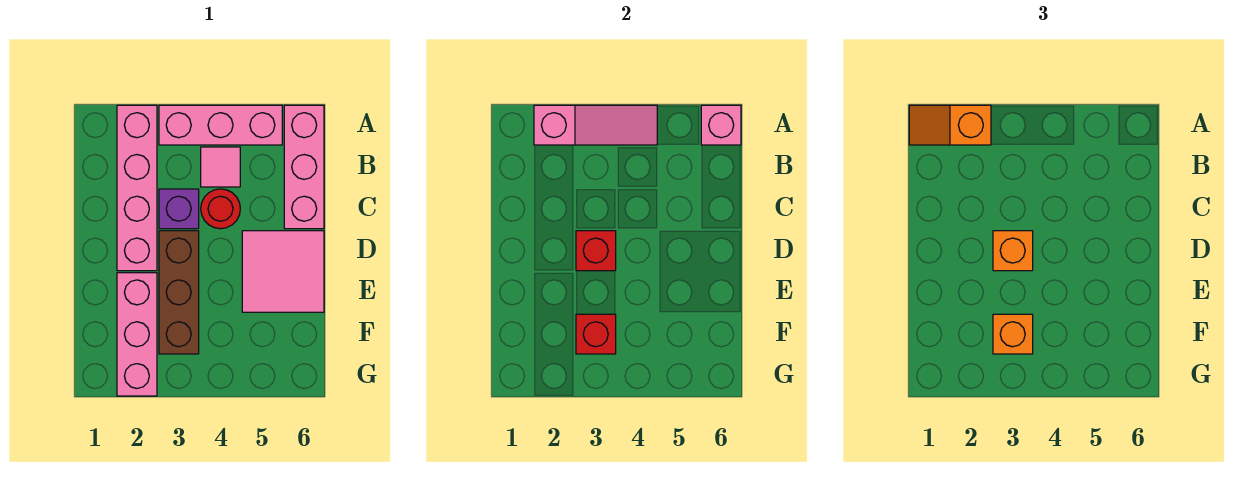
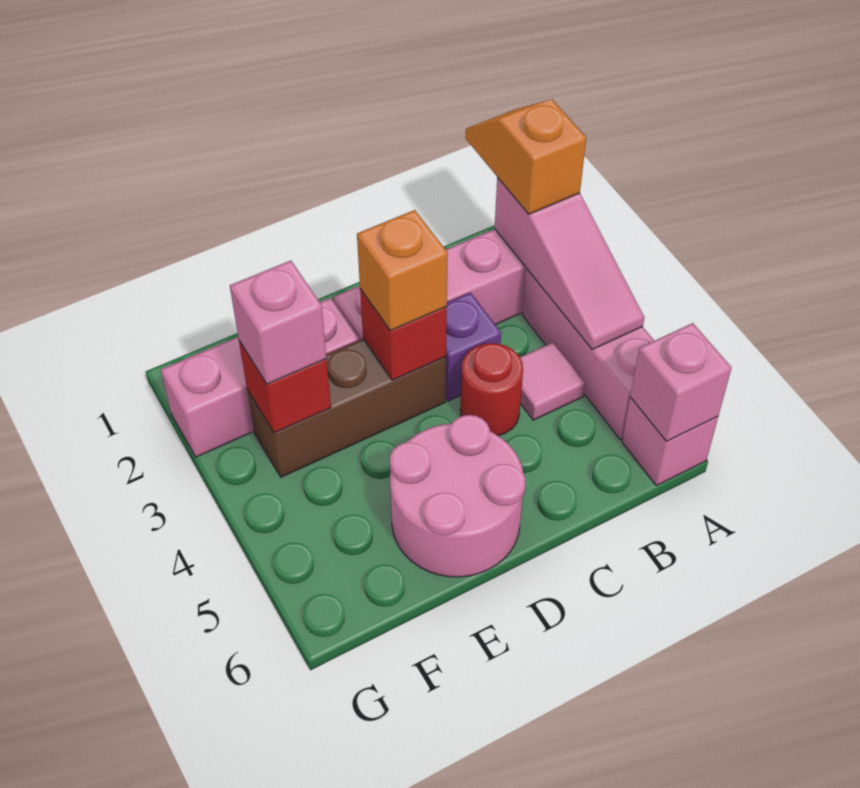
pink brick A6:C6 level 1 -> pink brick A6 level 1
pink tile D5:E6 level 1 -> pink round brick D5:E6 level 1
orange brick F3 level 3 -> pink brick F3 level 3

